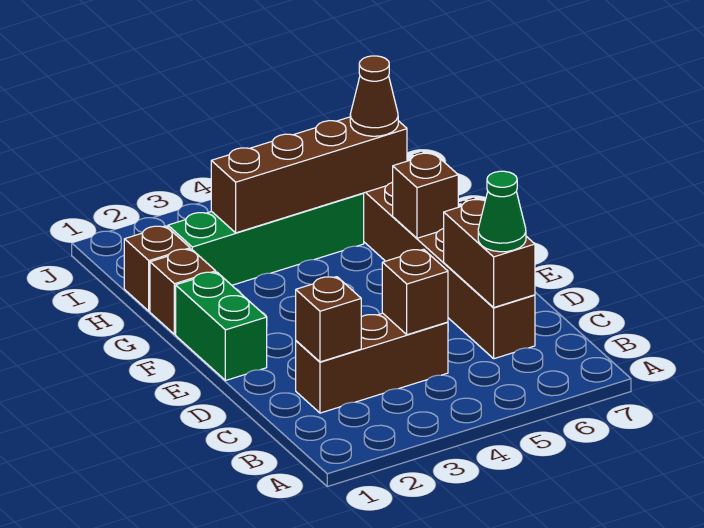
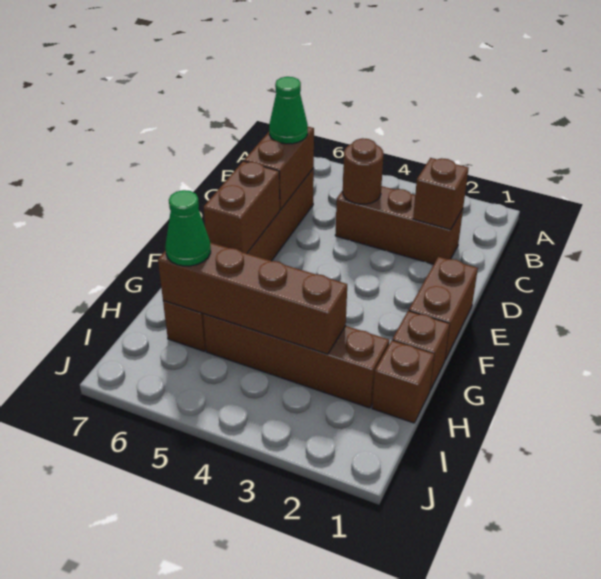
brown brick C4 level 2 -> brown round brick C4 level 2
green brick E1:F1 level 1 -> brown brick E1:F1 level 1
brown brick F6 level 2 -> brown brick E6:F6 level 2
green brick H2:H5 level 1 -> brown brick H2:H5 level 1
brown cone H6 level 3 -> green cone H6 level 3

